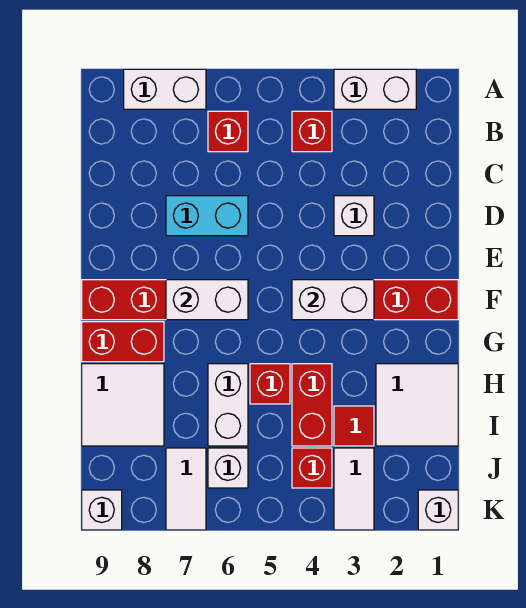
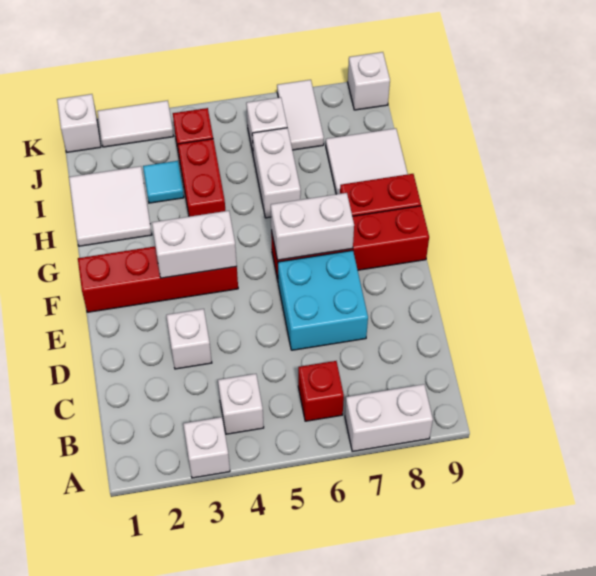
white brick A2:A3 level 1 -> white brick A3 level 1
red brick B4 level 1 -> white brick B4 level 1
cyan brick D6:D7 level 1 -> cyan brick D6:E7 level 1
red brick H5 level 1 -> none
red tile I3 level 1 -> cyan tile I3 level 1
white tile J3:K3 level 1 -> white tile K2:K3 level 1

